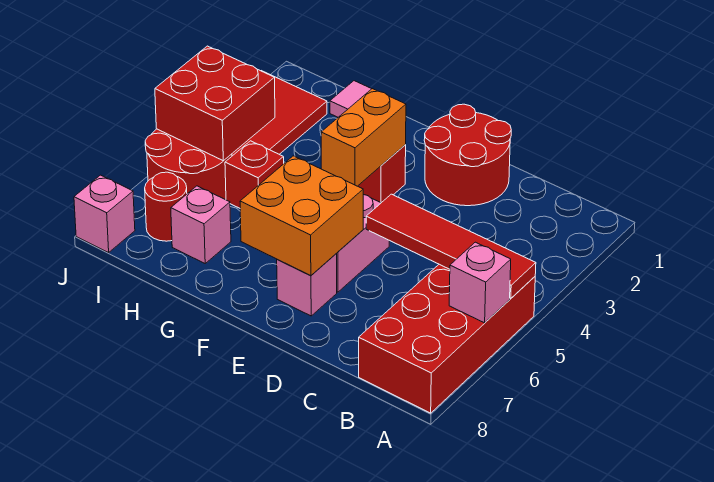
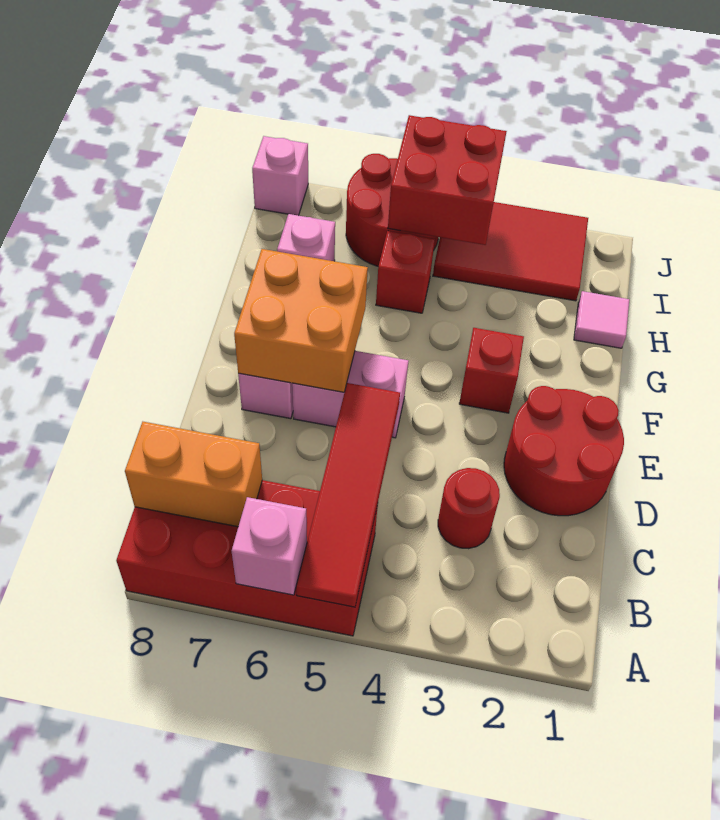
orange brick F3:F4 level 2 -> orange brick B7:B8 level 2
red round brick I7 level 1 -> red round brick C3 level 1

